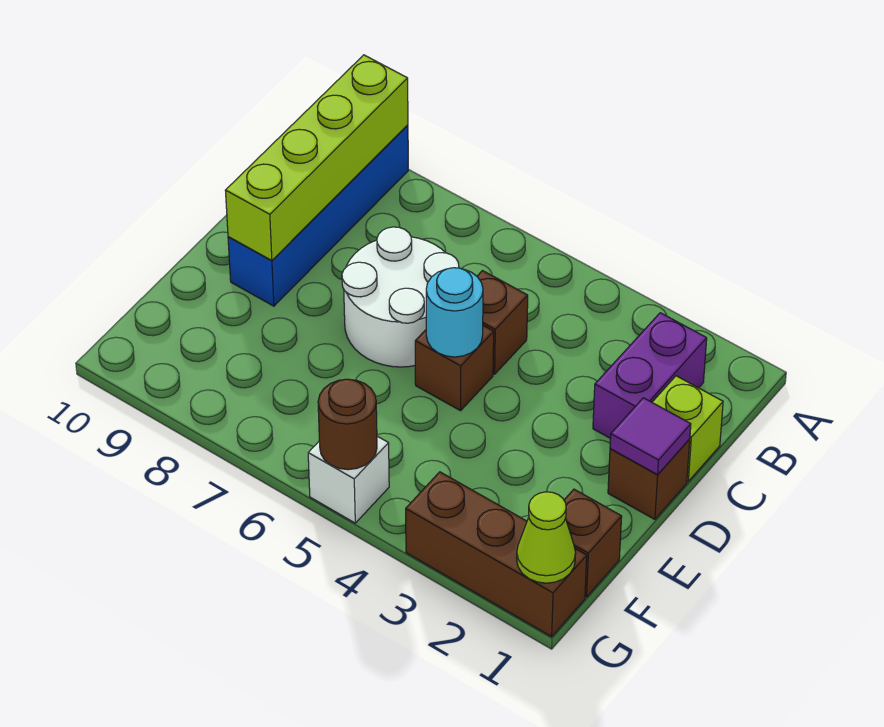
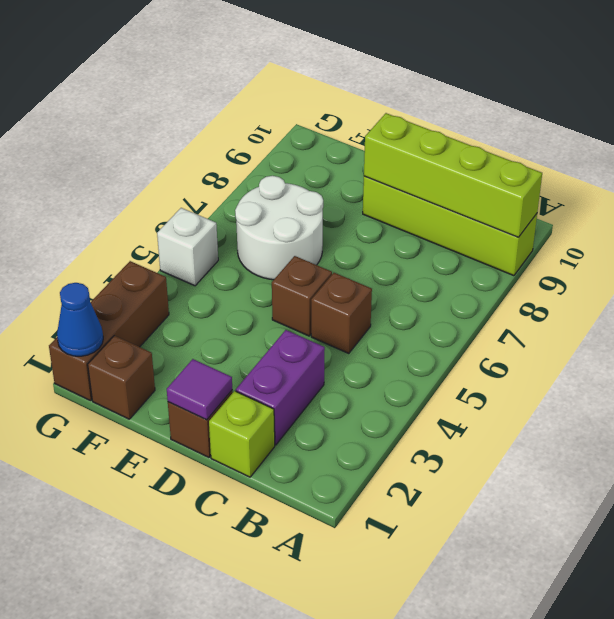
blue brick A9:D9 level 1 -> lime brick A9:D9 level 1
purple brick B2:C2 level 1 -> purple brick C2:C3 level 1
white round brick C6:D7 level 1 -> white round brick E6:F7 level 1
cyan round brick D5 level 2 -> none
lime cone G1 level 2 -> blue cone G1 level 2
brown round brick G5 level 2 -> none

